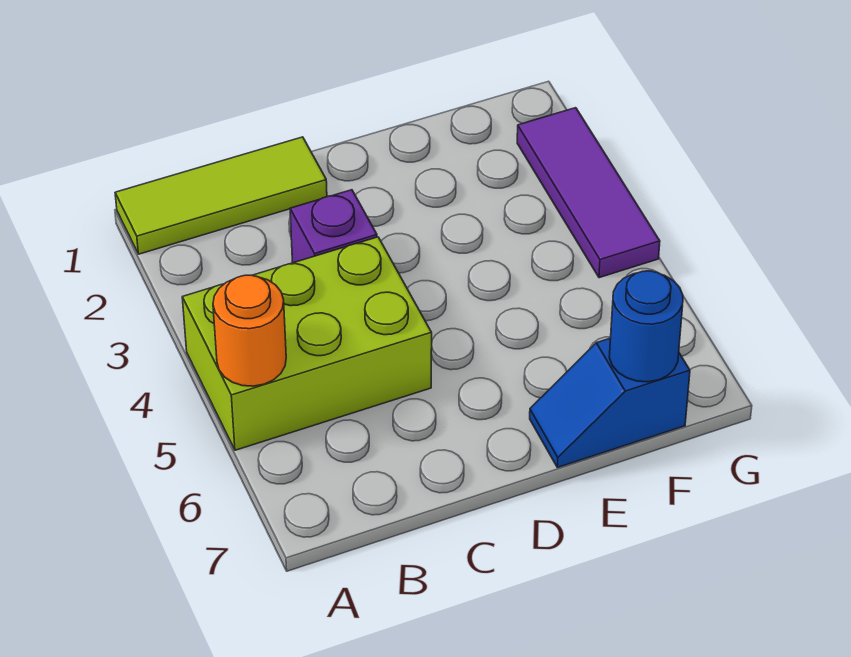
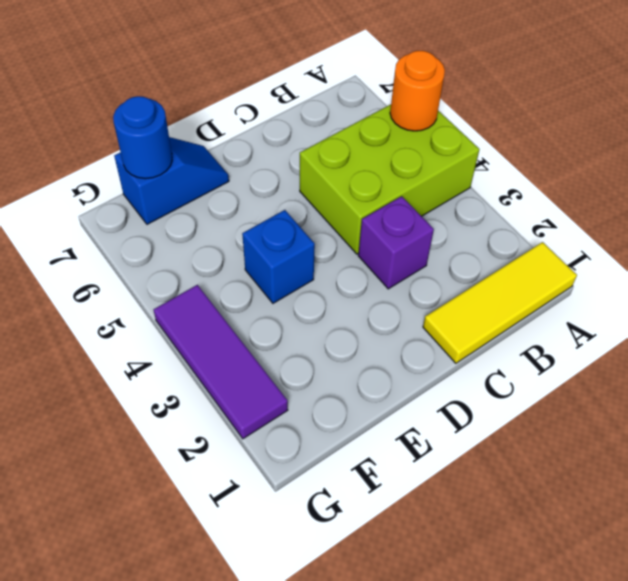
lime tile A1:C1 level 1 -> yellow tile A1:C1 level 1
none -> blue brick E4 level 1

